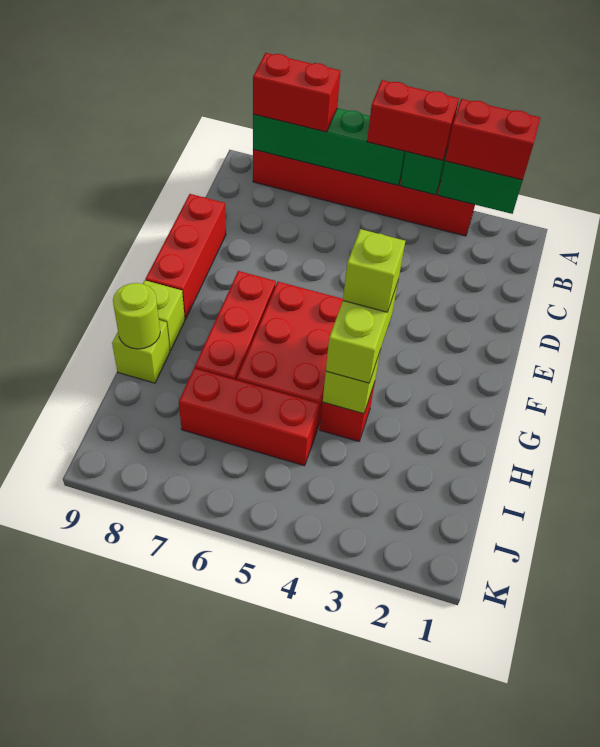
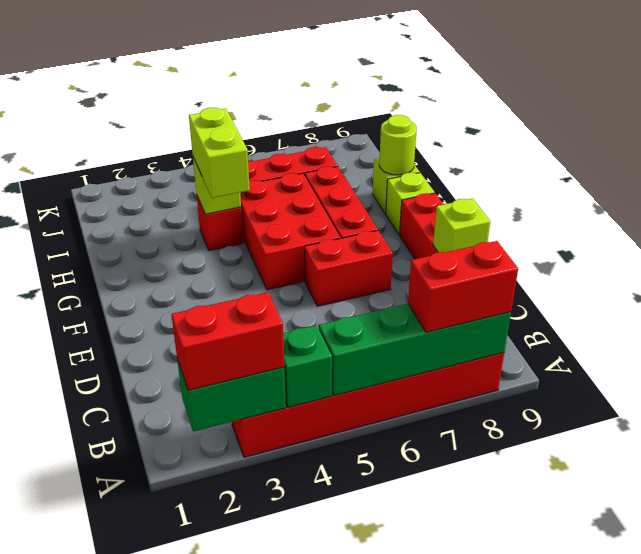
red brick A4:A5 level 3 -> red brick E6:E7 level 1
lime brick G4 level 4 -> lime brick D9 level 2

